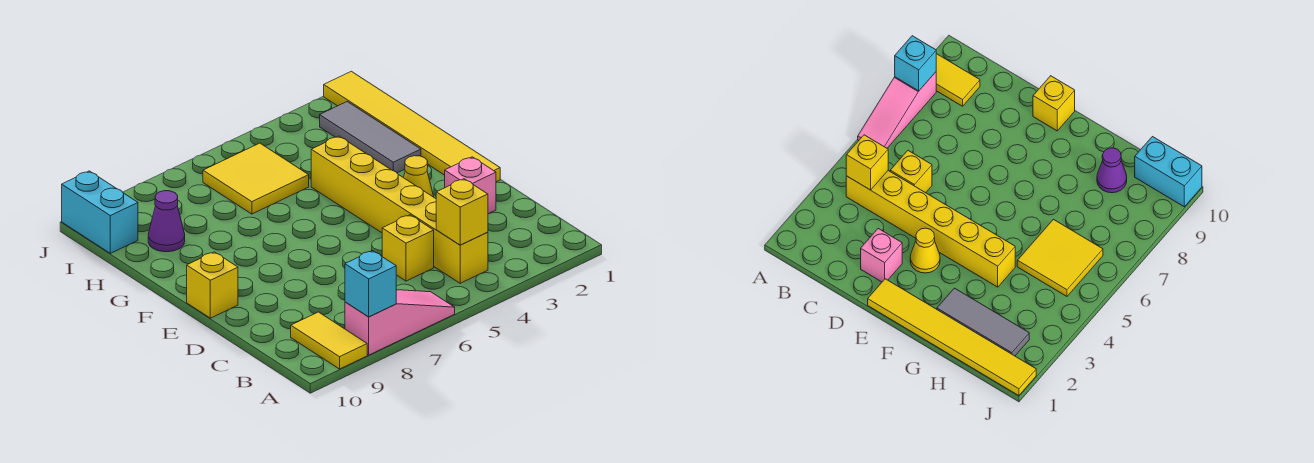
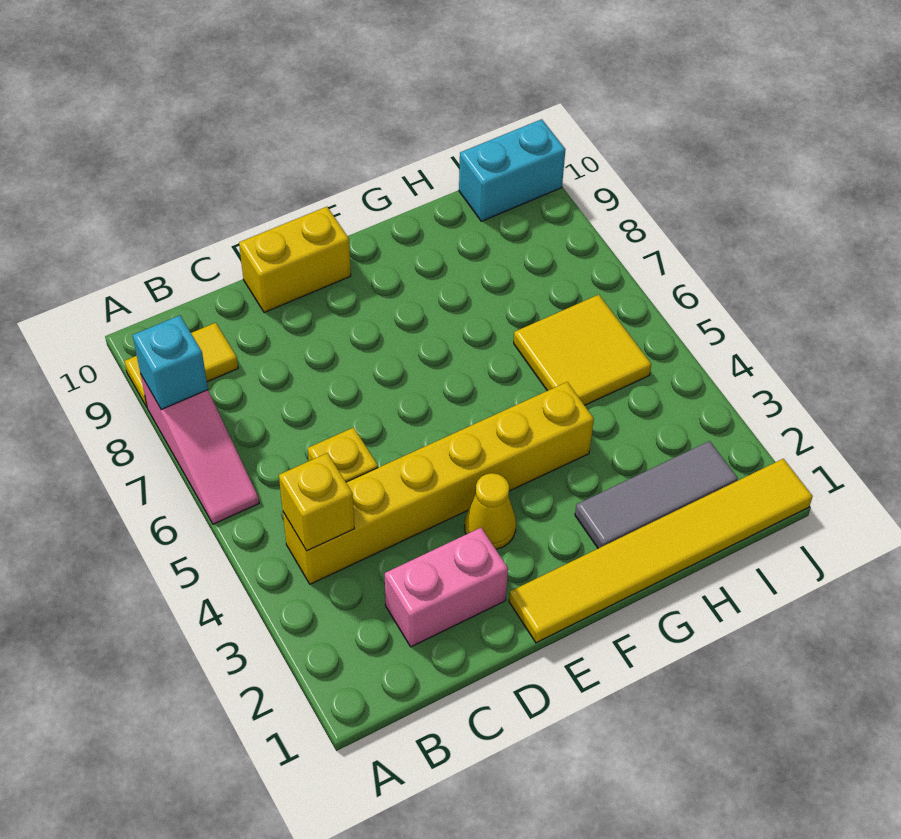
pink brick D2 level 1 -> pink brick C2:D2 level 1
yellow brick E10 level 1 -> yellow brick D10:E10 level 1
purple cone H9 level 1 -> none

